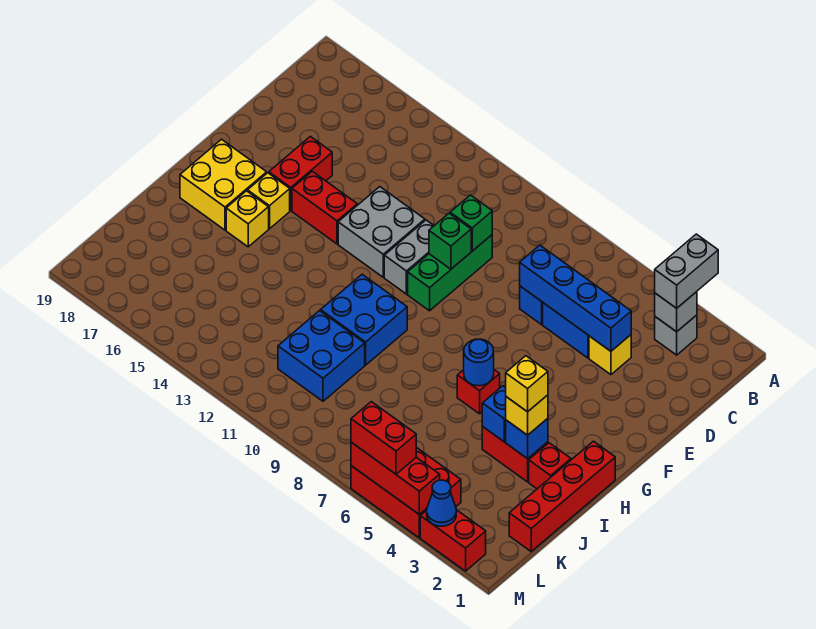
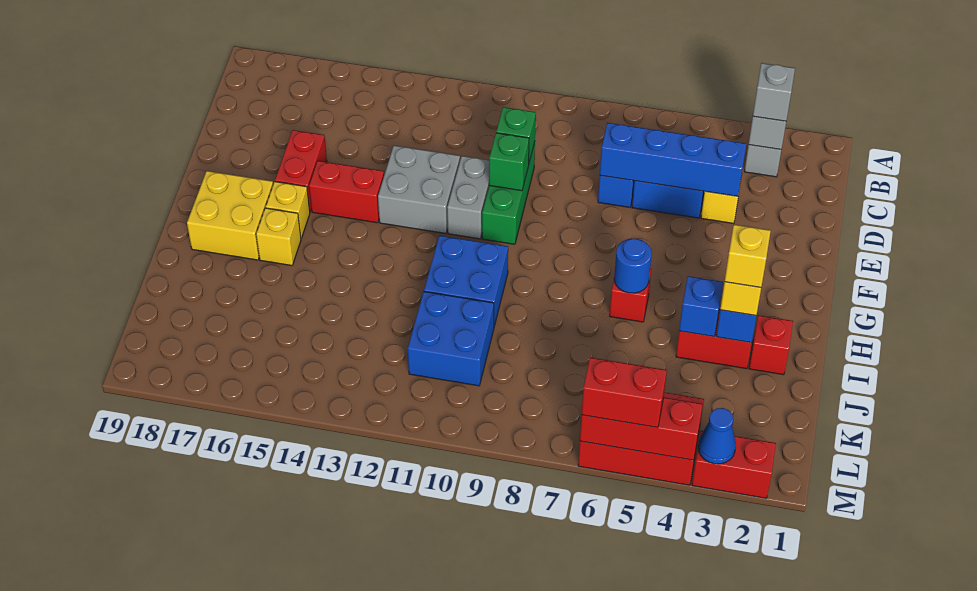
grey brick A3:B3 level 3 -> grey brick B3 level 3
red brick H1:K1 level 1 -> none

